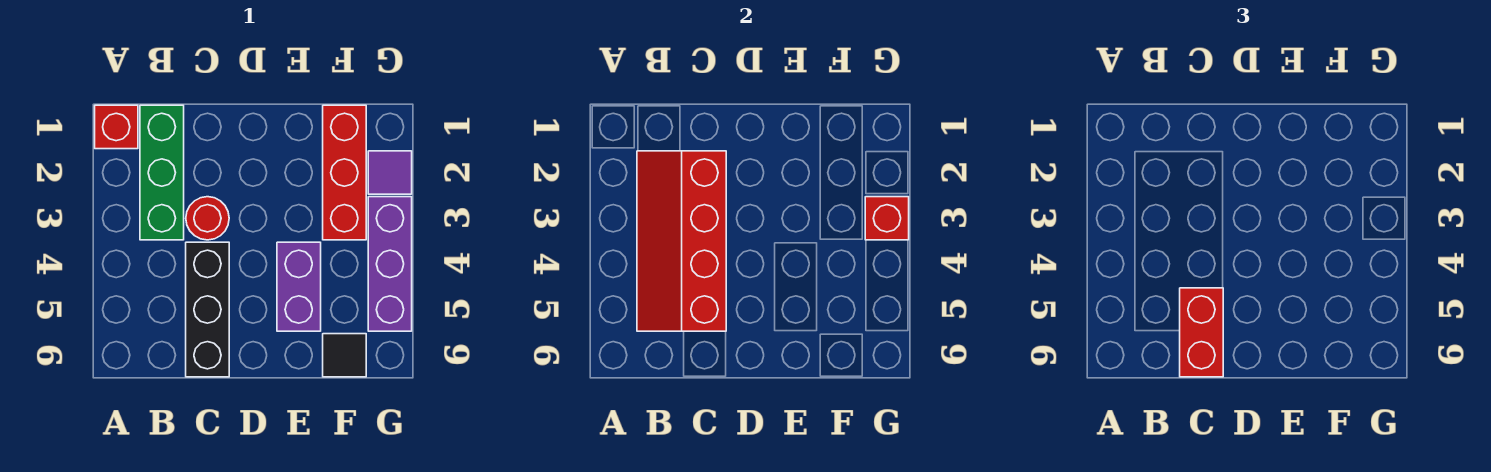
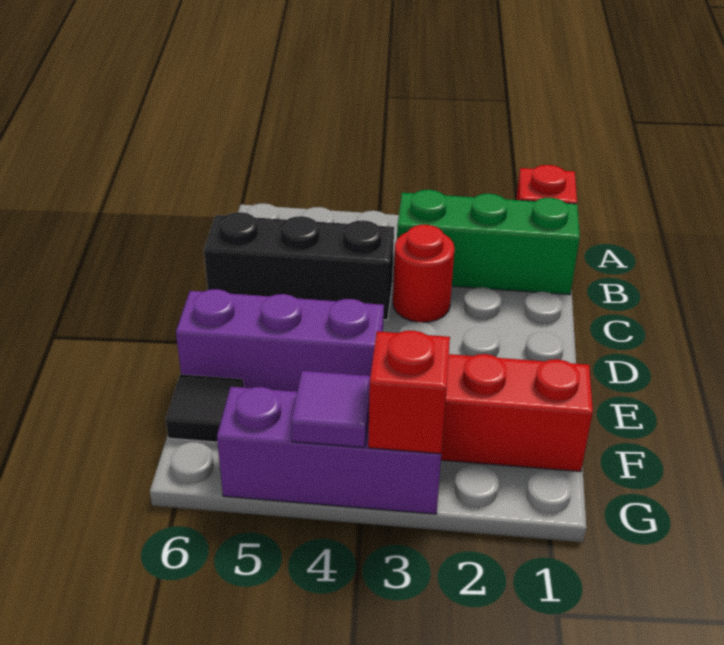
red slope B2:C5 level 2 top C -> none
red brick C5:C6 level 3 -> none
purple brick E4:E5 level 1 -> purple brick E4:E6 level 1
purple tile G2 level 1 -> purple tile G4 level 2

